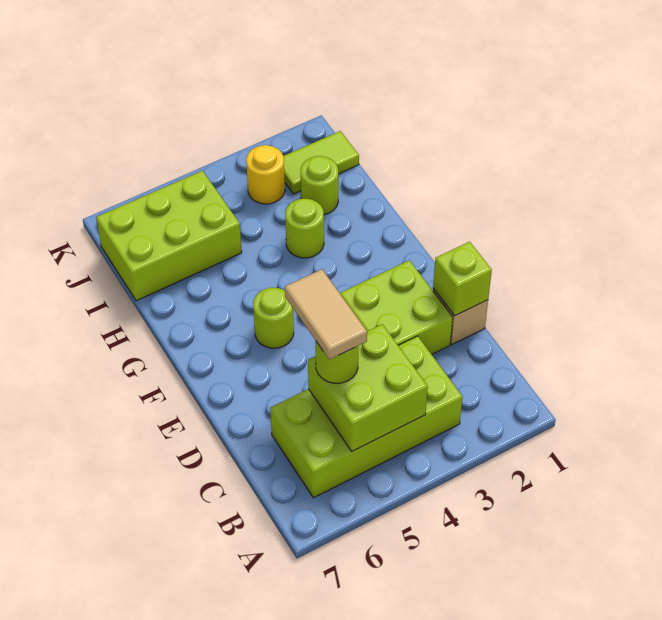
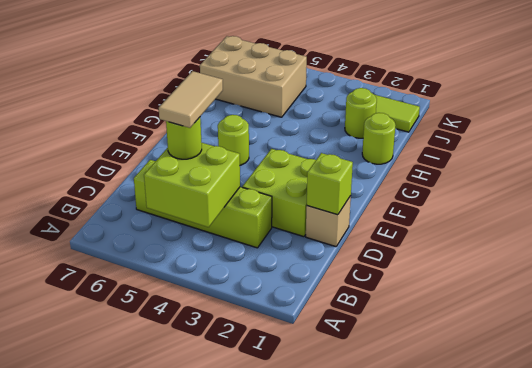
lime brick B3:C6 level 1 -> lime brick C3:C6 level 1
lime round brick H3 level 1 -> lime round brick H1 level 1
lime brick I5:J7 level 1 -> tan brick I5:J7 level 1
yellow round brick J3 level 1 -> none

